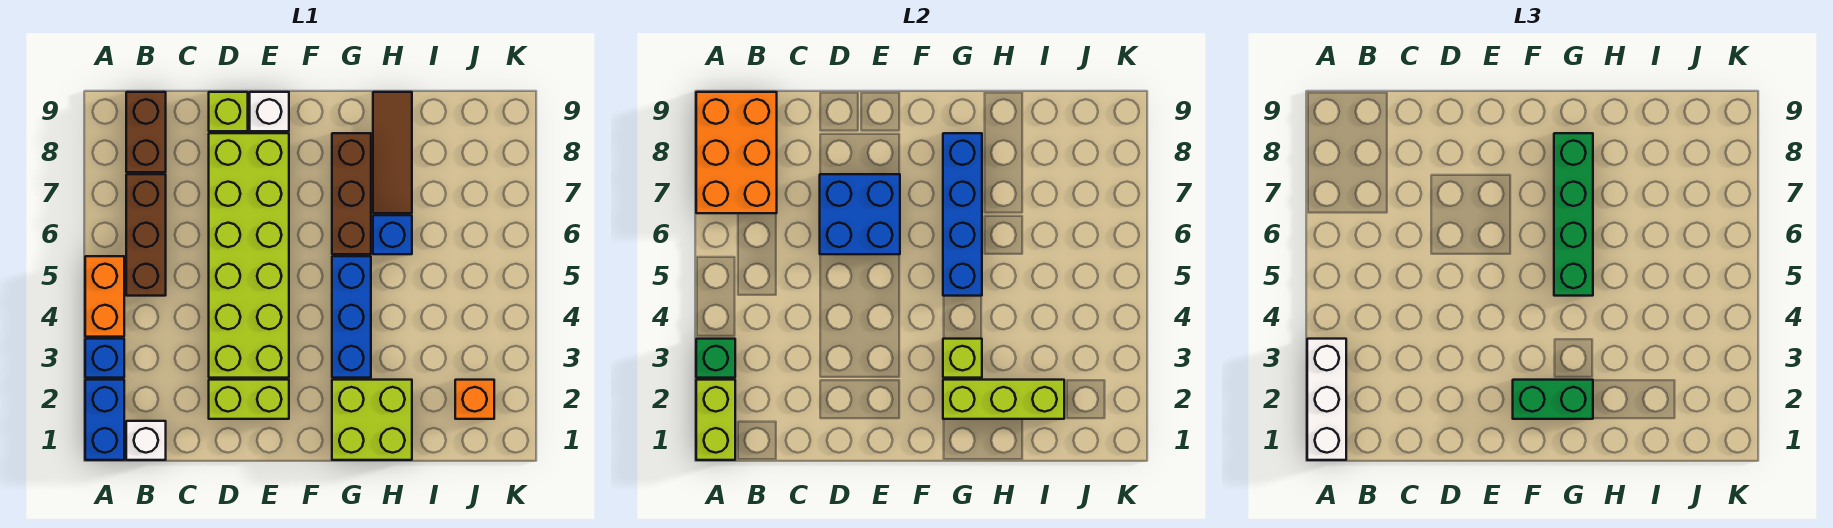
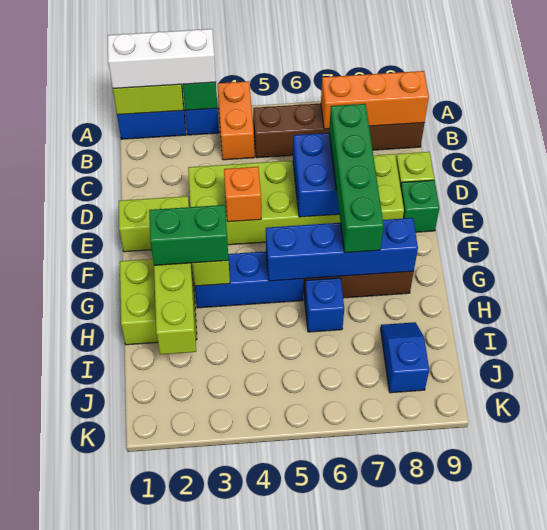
orange brick A4:A5 level 1 -> orange brick A4:B4 level 1
orange brick A7:B9 level 2 -> orange brick B7:B9 level 2
white brick B1 level 1 -> none
lime brick D2:E2 level 1 -> lime brick E1:E2 level 1
white brick E9 level 1 -> green brick E9 level 1
green brick F2:G2 level 3 -> green brick G2:G3 level 3
green brick G5:G8 level 3 -> green brick D7:G7 level 3
brown tile H7:H9 level 1 -> none
none -> blue slope I8:J8 level 1 top J
orange brick J2 level 1 -> orange brick E4 level 2

